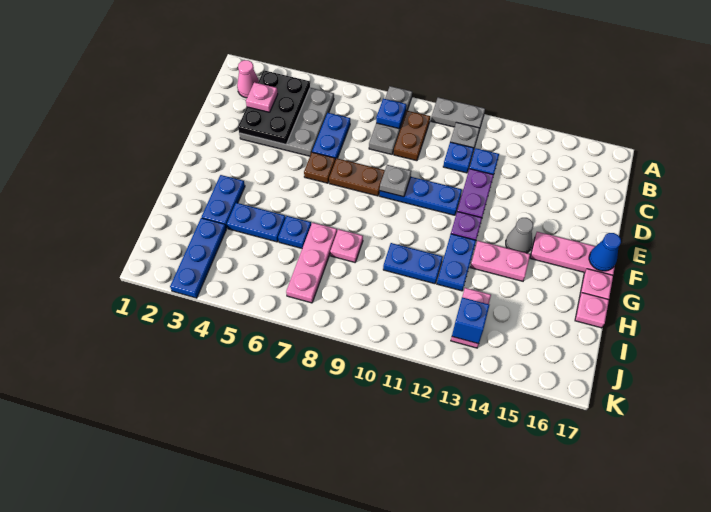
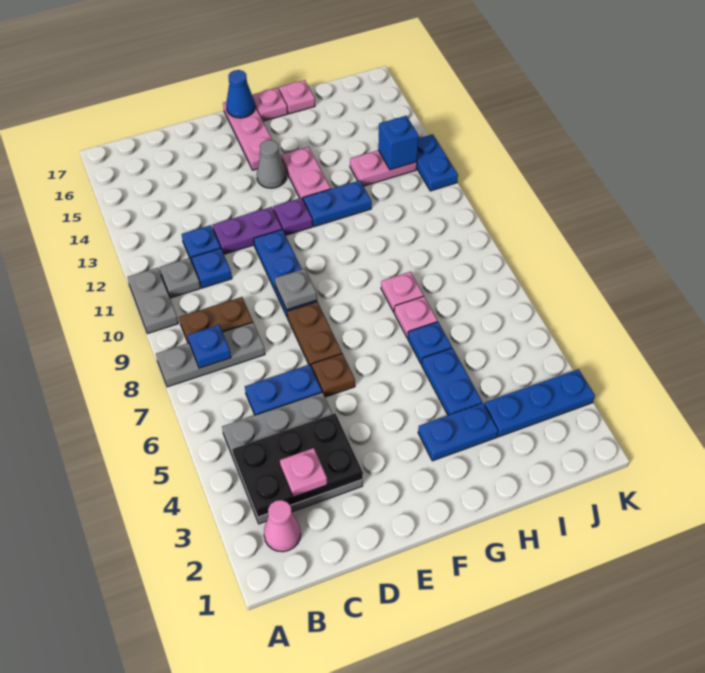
pink plate H7:J7 level 1 -> pink plate H7 level 1
blue plate H10:H11 level 1 -> blue plate K12:K13 level 1

